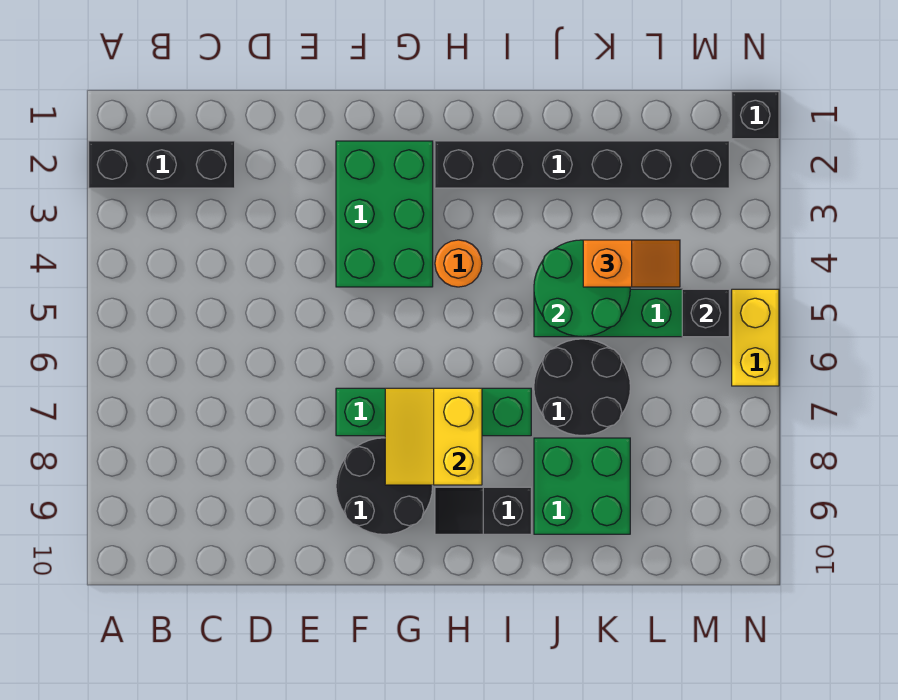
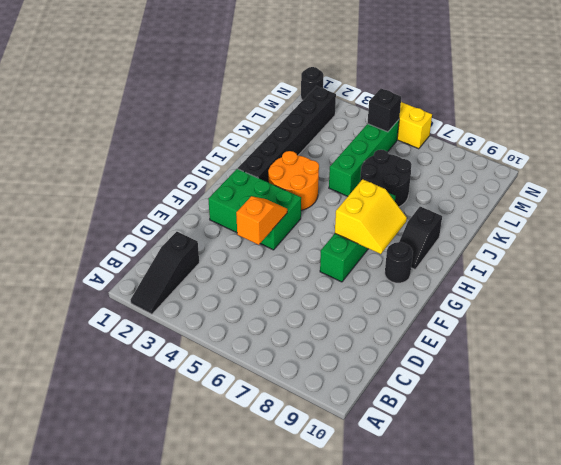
black brick A2:C2 level 1 -> black slope A2:C2 level 1 top C
black round brick F8:G9 level 1 -> black round brick G9 level 1
yellow slope G7:H8 level 2 top H -> yellow slope G7:H8 level 2 top 7
orange round brick H4 level 1 -> orange round brick H3:I4 level 1
green round brick J4:K5 level 2 -> none
green brick J8:K9 level 1 -> none
orange slope K4:L4 level 3 top K -> orange slope E4:F4 level 2 top E
black brick N1 level 1 -> black round brick N1 level 1

